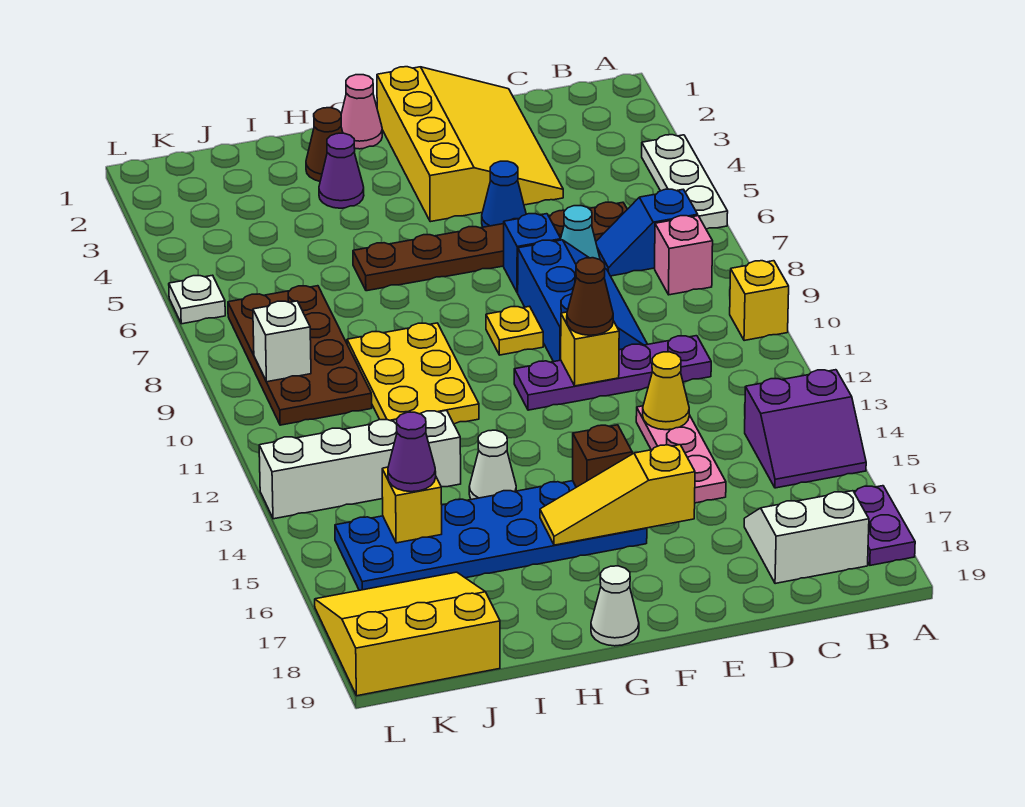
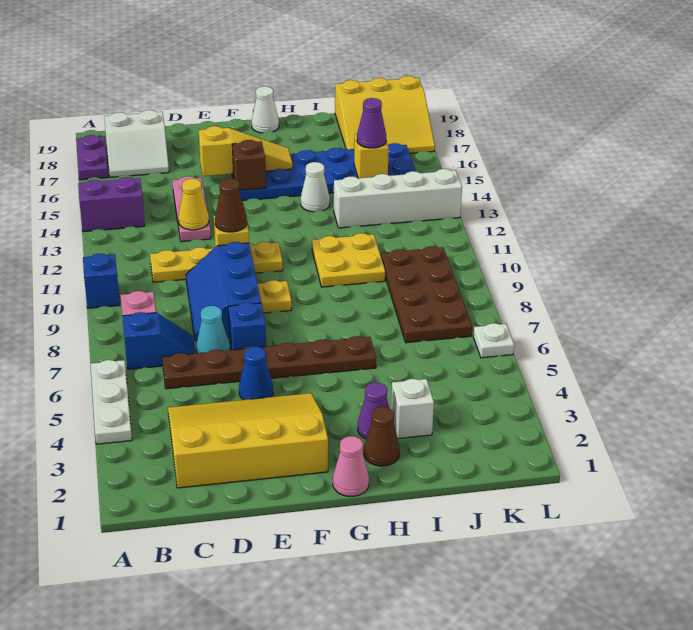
yellow brick A10 level 1 -> blue brick A10 level 1
purple plate C11:F11 level 1 -> yellow plate C11:F11 level 1
yellow slope D1:F4 level 1 top F -> yellow slope C2:F4 level 1 top 2
yellow plate H9:I11 level 1 -> yellow plate H10:I11 level 1
white brick K9 level 2 -> white brick I3 level 1

